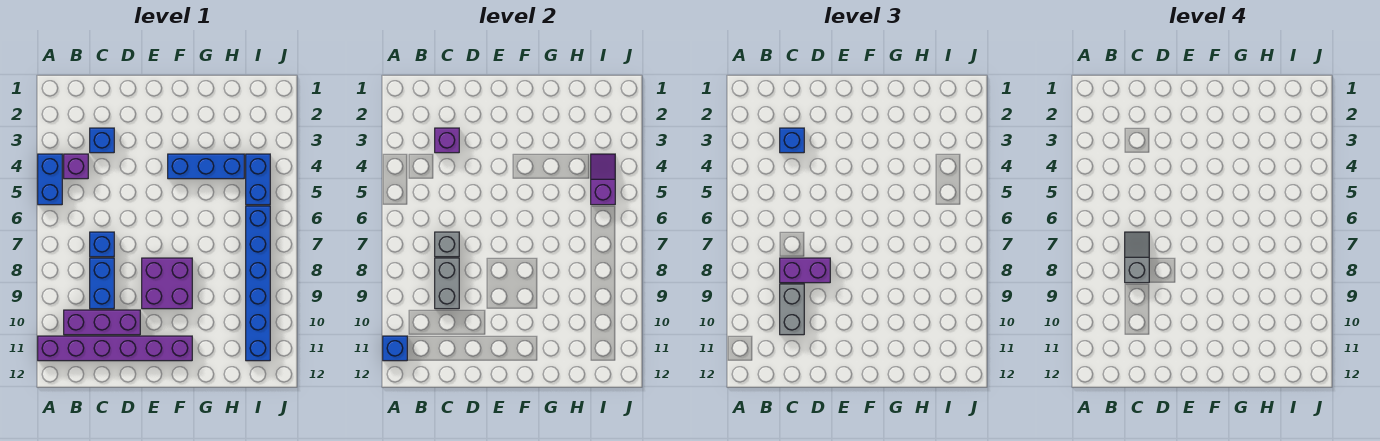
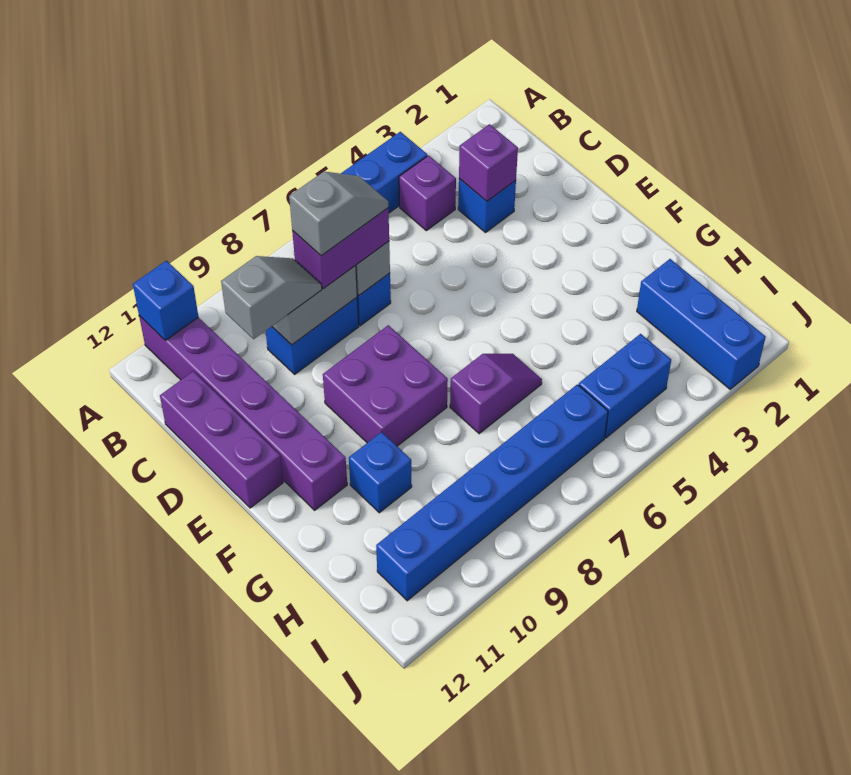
purple brick B10:D10 level 1 -> purple brick C12:E12 level 1
blue brick C3 level 3 -> blue brick G10 level 1
purple brick C8:D8 level 3 -> purple brick C7:C8 level 3
grey brick C9:C10 level 3 -> grey slope C9:C10 level 3 top 10
blue brick F4:H4 level 1 -> blue brick H2:J2 level 1
purple slope I4:I5 level 2 top 5 -> purple slope G6:G7 level 1 top 7

